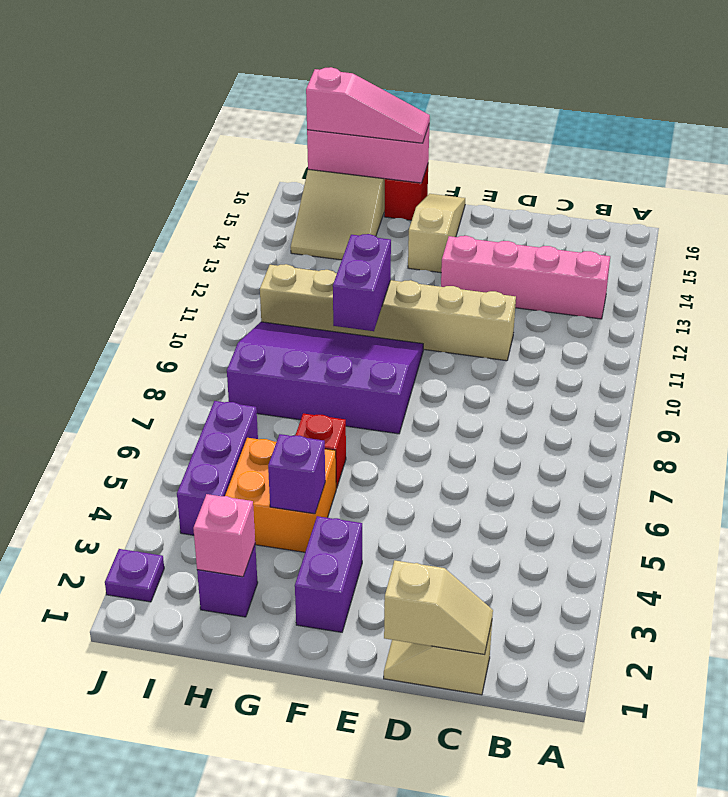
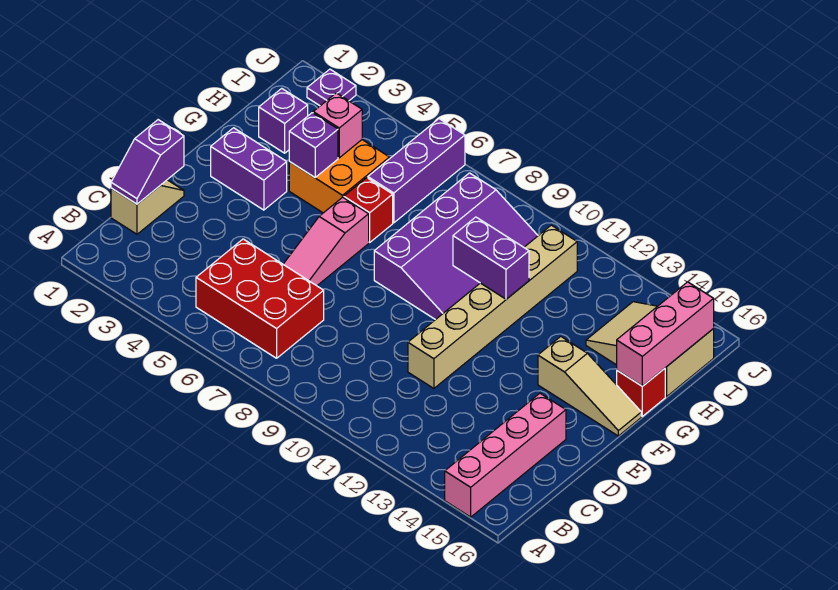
none -> red brick B5:C7 level 1
pink brick B13:E13 level 1 -> pink brick A15:D15 level 1
tan slope C1:D1 level 2 top D -> purple slope C1:D1 level 2 top D
pink slope G16:I16 level 3 top I -> pink slope D6:F6 level 1 top F
pink brick H2 level 2 -> pink brick H4 level 2
purple brick I4:I6 level 1 -> purple brick H6:J6 level 1

